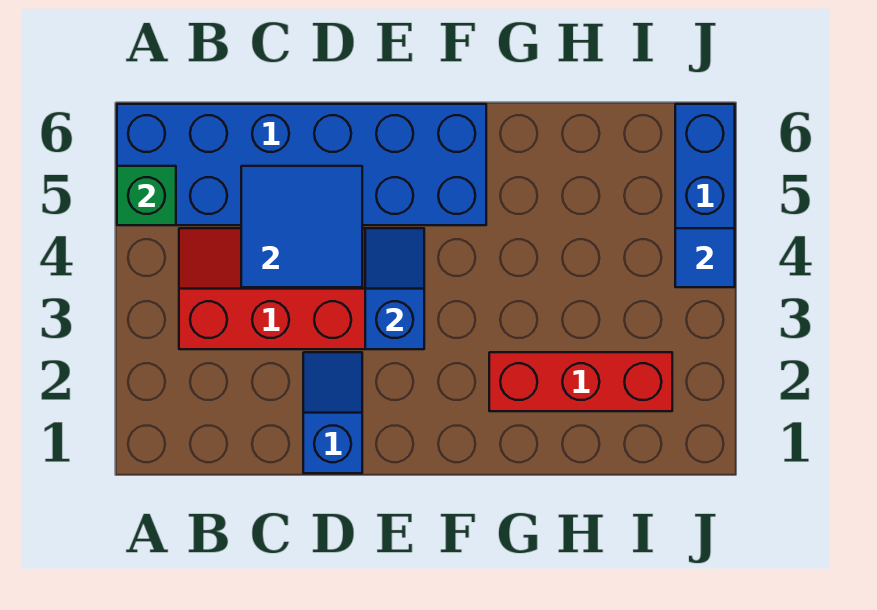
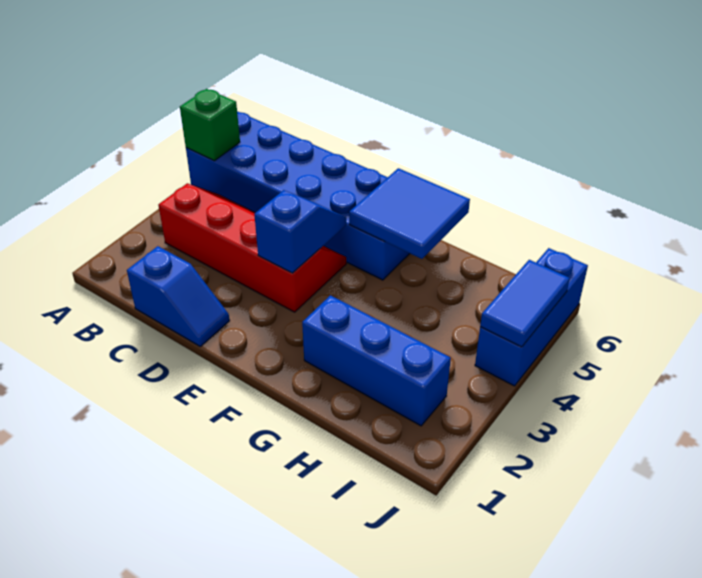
blue tile C4:D5 level 2 -> blue tile F5:G6 level 2
blue slope D1:D2 level 1 top 1 -> blue slope C1:D1 level 1 top C
red brick G2:I2 level 1 -> blue brick G2:I2 level 1
blue tile J4 level 2 -> blue tile J4:J5 level 2

